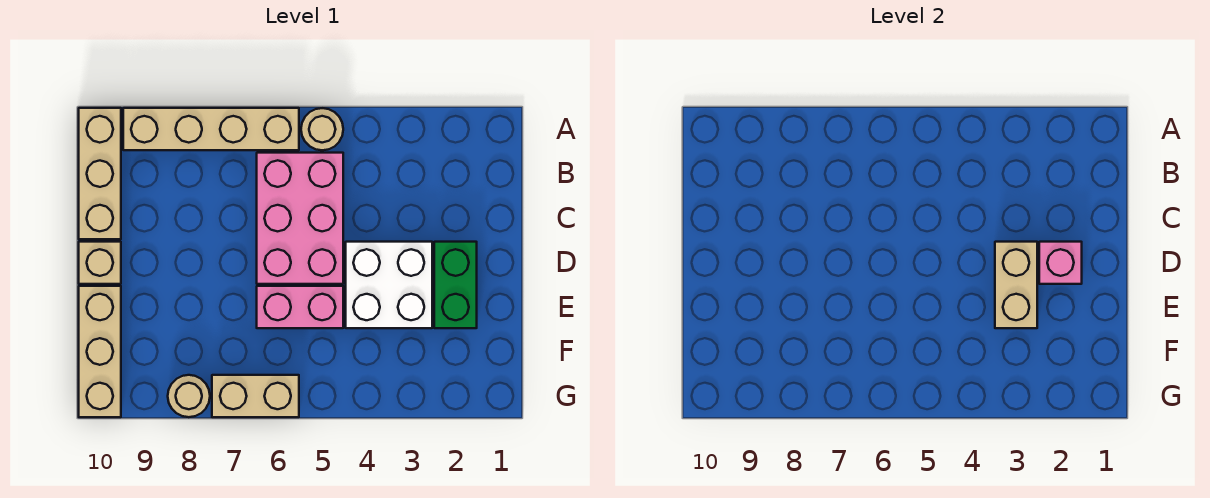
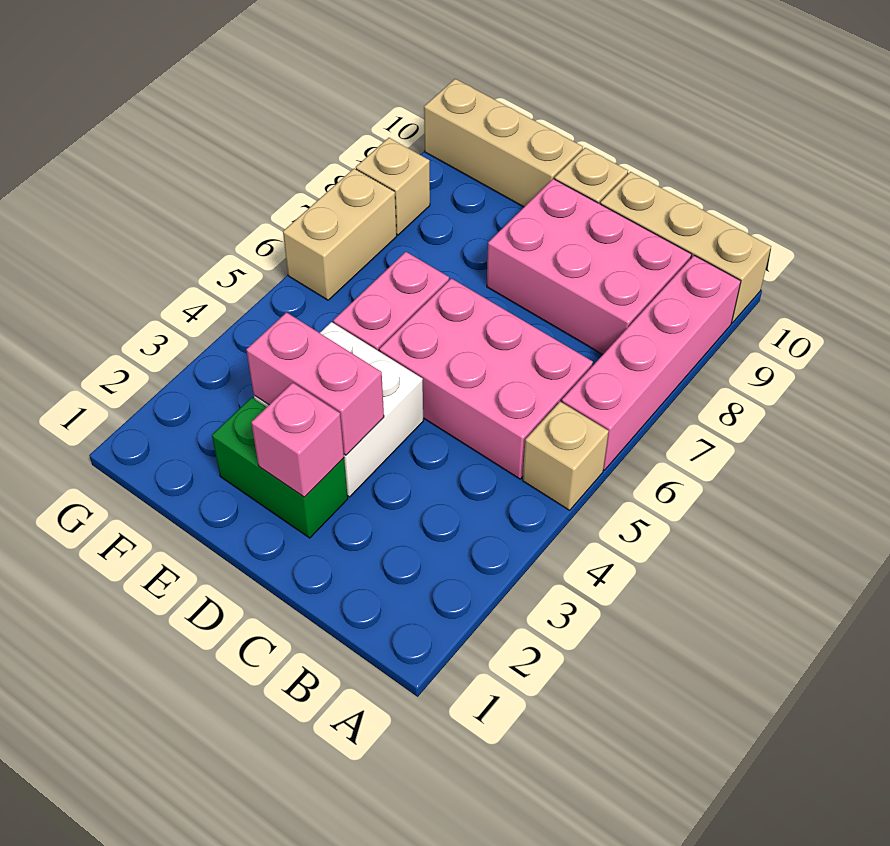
tan round brick A5 level 1 -> tan brick A5 level 1
tan brick A6:A9 level 1 -> pink brick A6:A9 level 1
none -> pink brick B8:D9 level 1
tan brick D3:E3 level 2 -> pink brick D3:E3 level 2
tan round brick G8 level 1 -> tan brick G8 level 1

